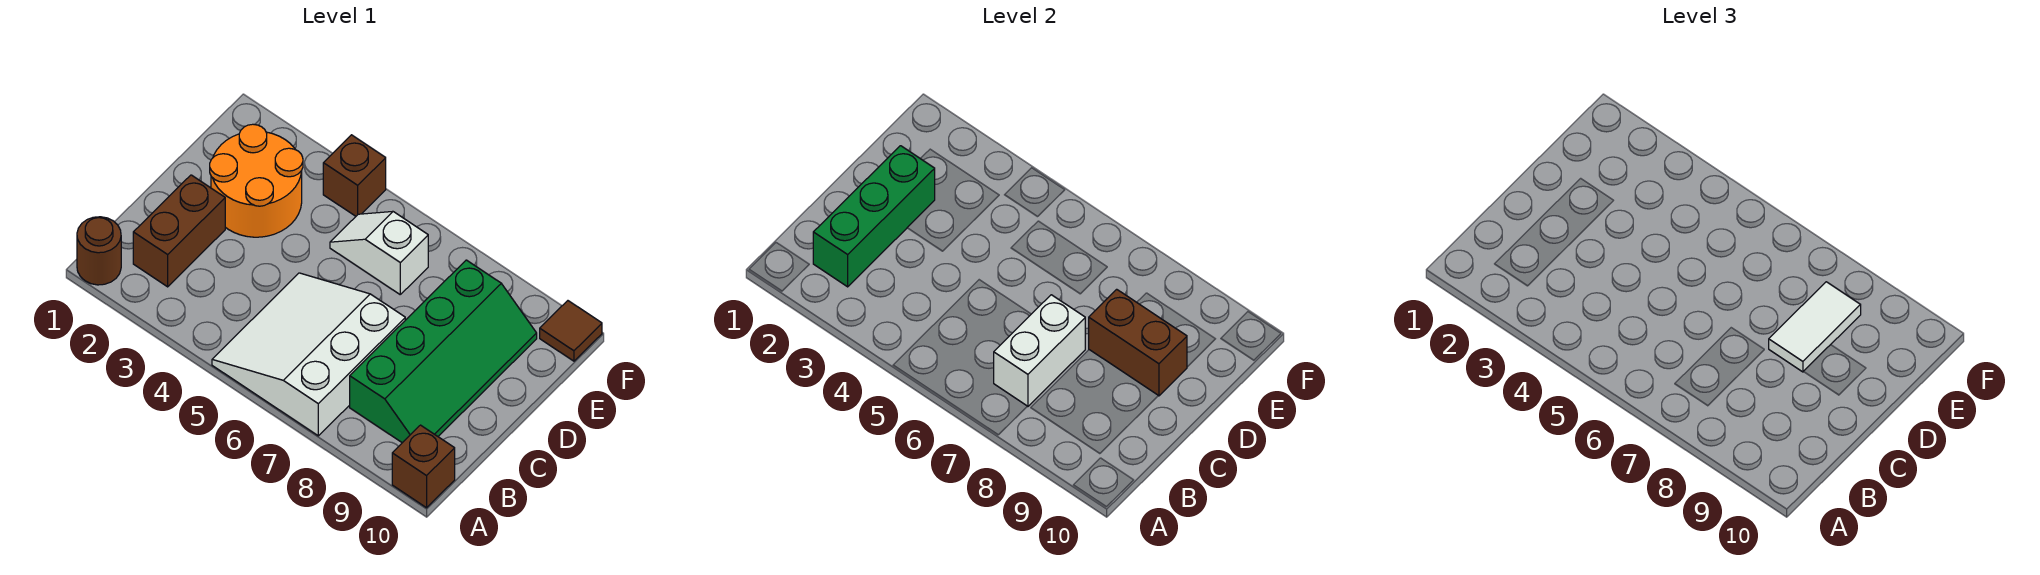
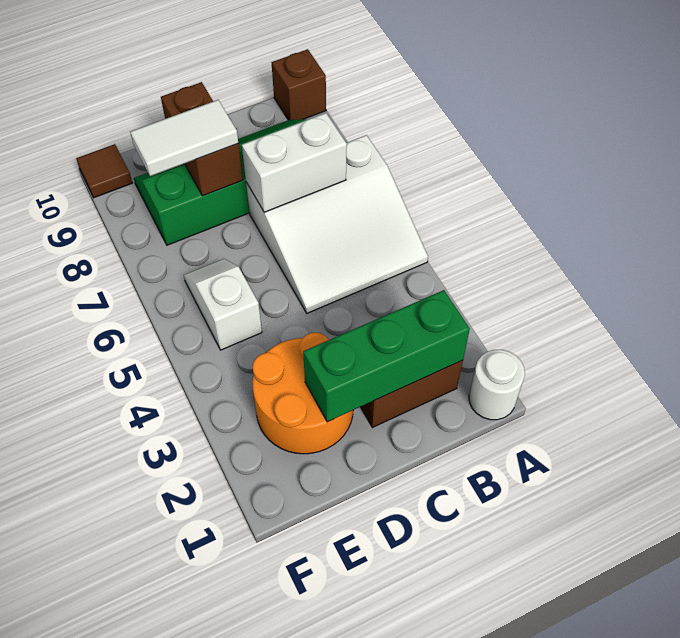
brown round brick A1 level 1 -> white round brick A1 level 1
white slope E5:E6 level 1 top 6 -> white slope E5:E6 level 1 top 5
brown brick F4 level 1 -> none

